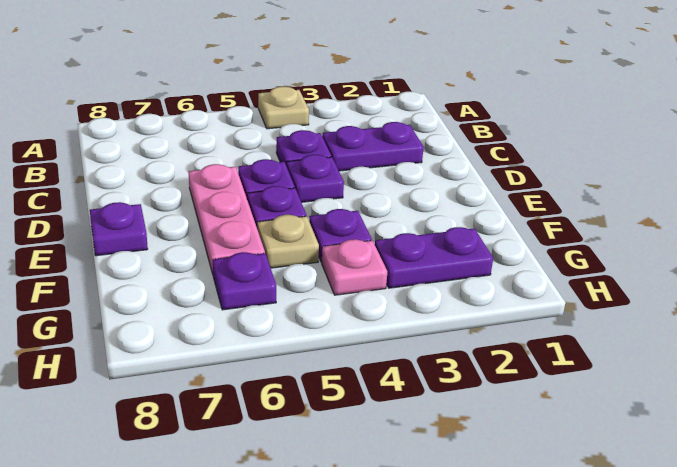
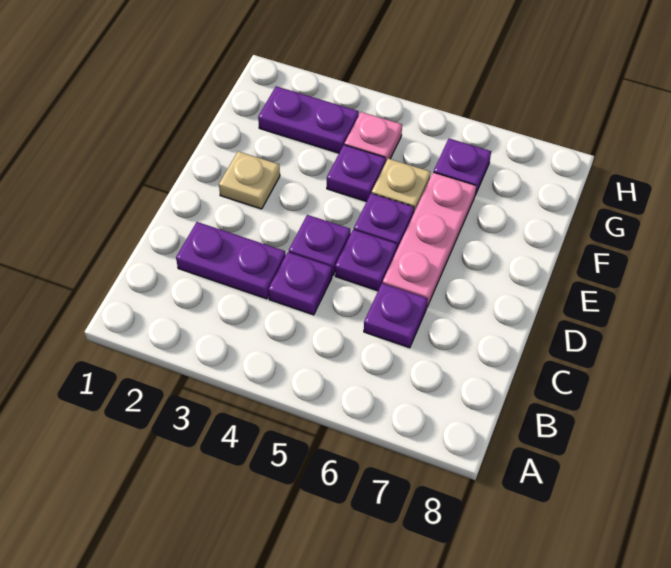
tan plate A4 level 1 -> tan plate E2 level 1
purple plate E8 level 1 -> purple plate C6 level 1

